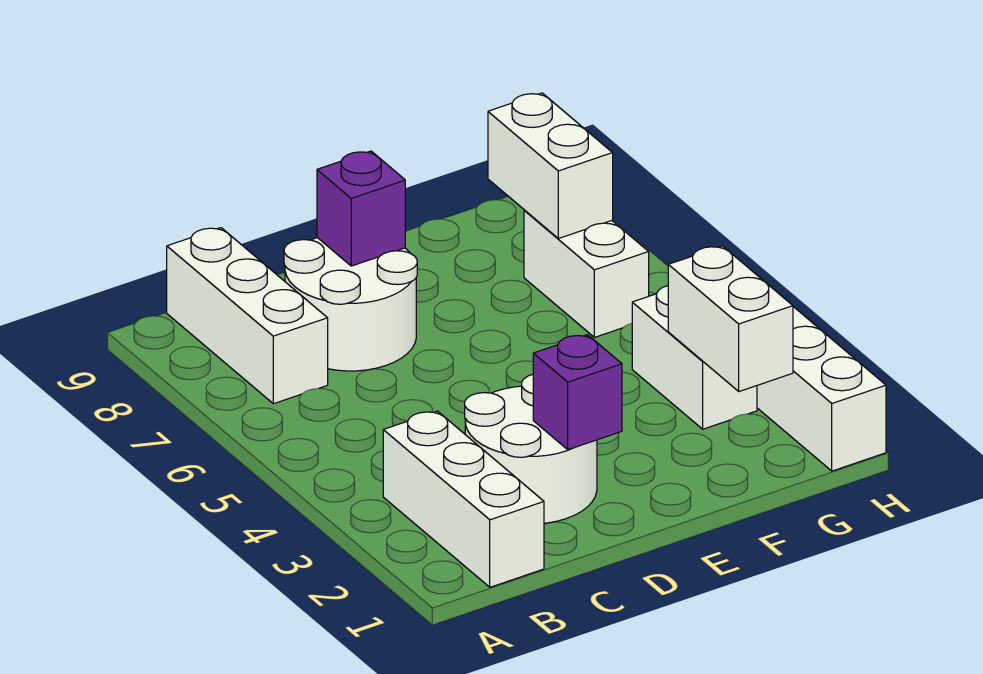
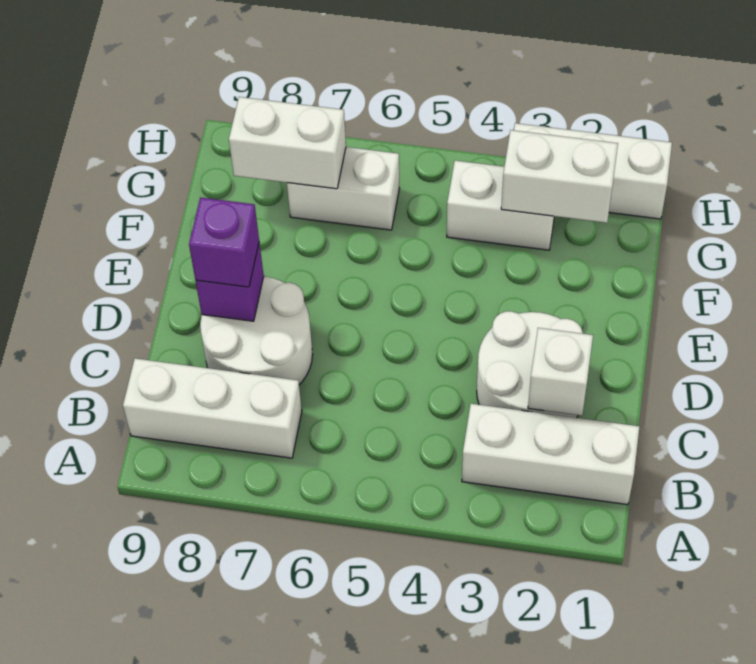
none -> white brick C2 level 2
purple brick D2 level 2 -> purple brick D8 level 3

